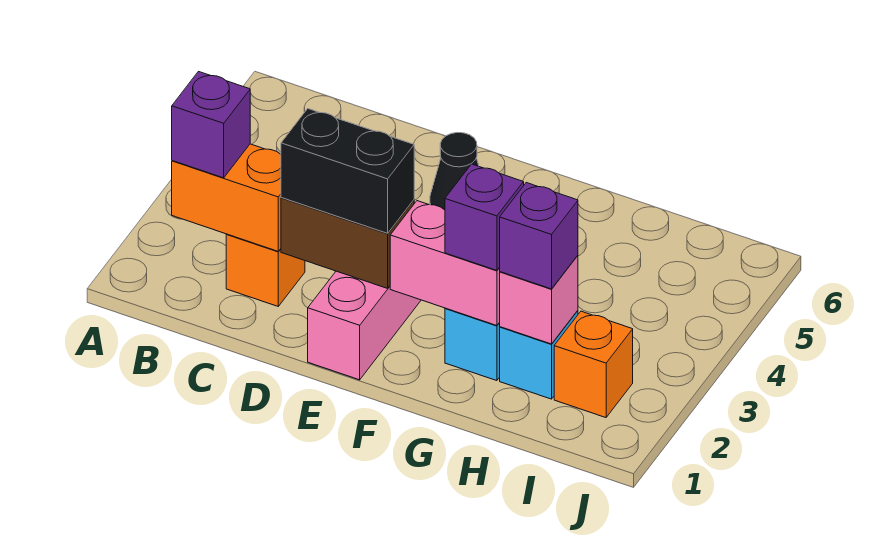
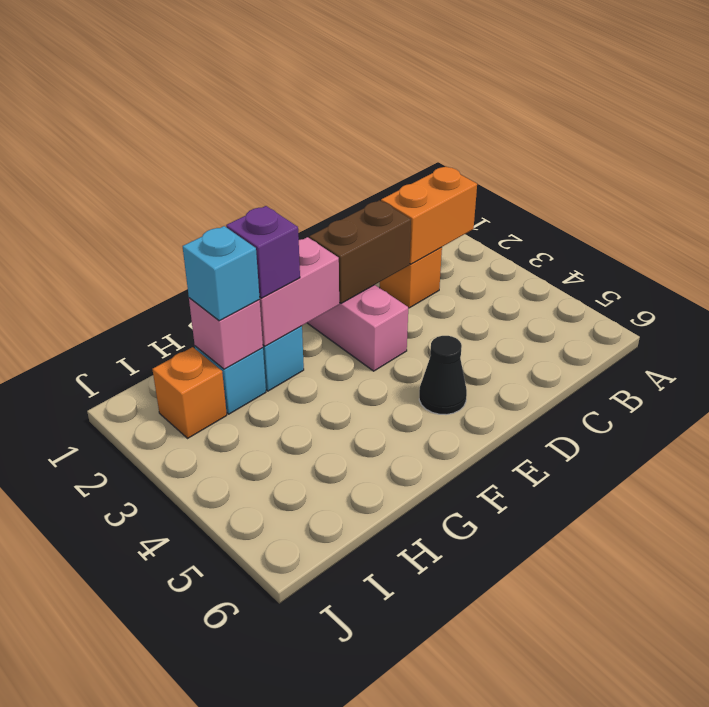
purple brick B2 level 3 -> none
black brick D2:E2 level 3 -> none
purple brick H2 level 3 -> cyan brick H2 level 3

